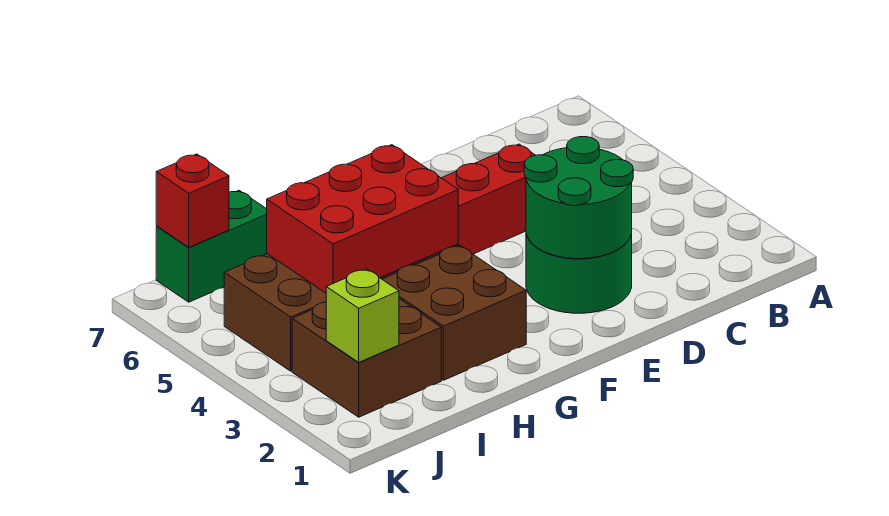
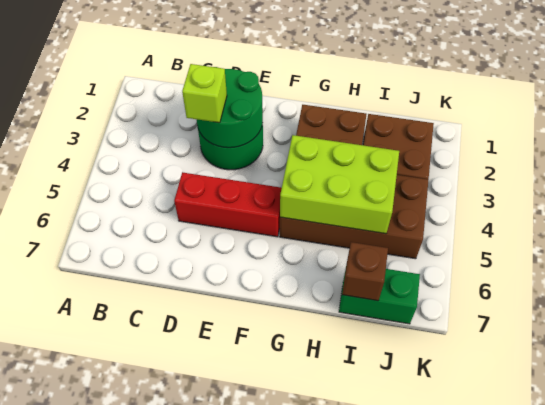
red brick G4:I5 level 2 -> lime brick G4:I5 level 2
none -> brown brick I7 level 2
lime brick J2 level 2 -> lime brick D3 level 3
red brick J7 level 2 -> none

